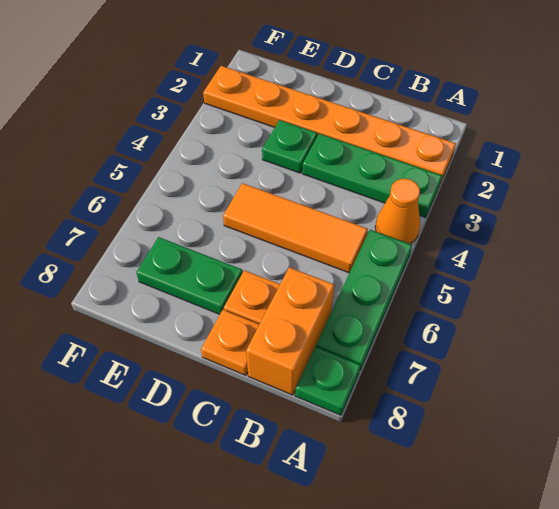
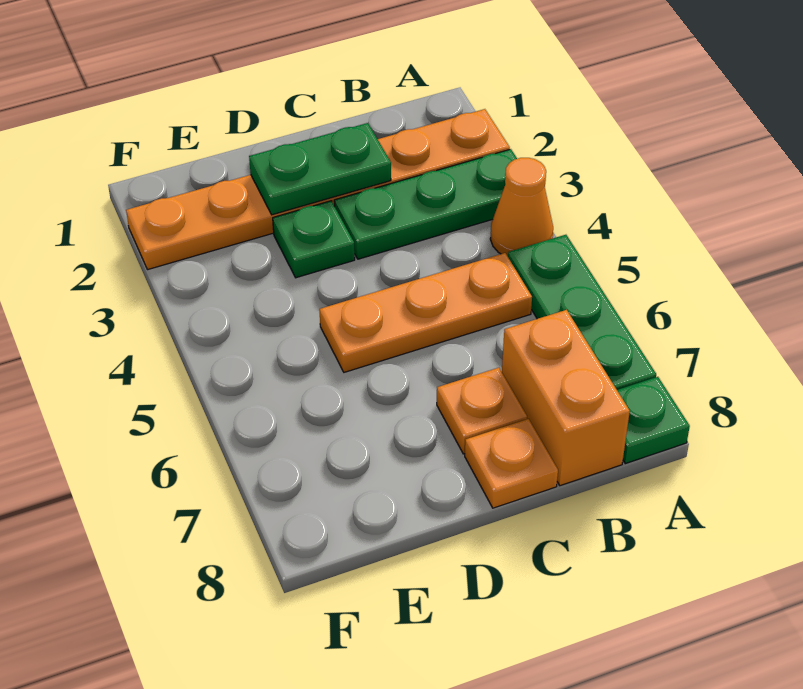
orange tile B5:D5 level 1 -> orange plate B5:D5 level 1
green plate D7:E7 level 1 -> green plate C2:D2 level 2

